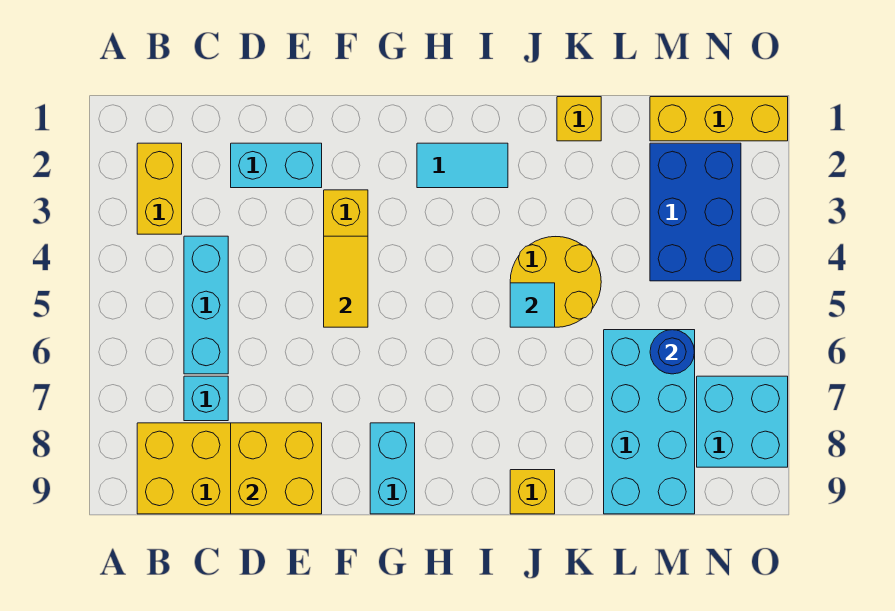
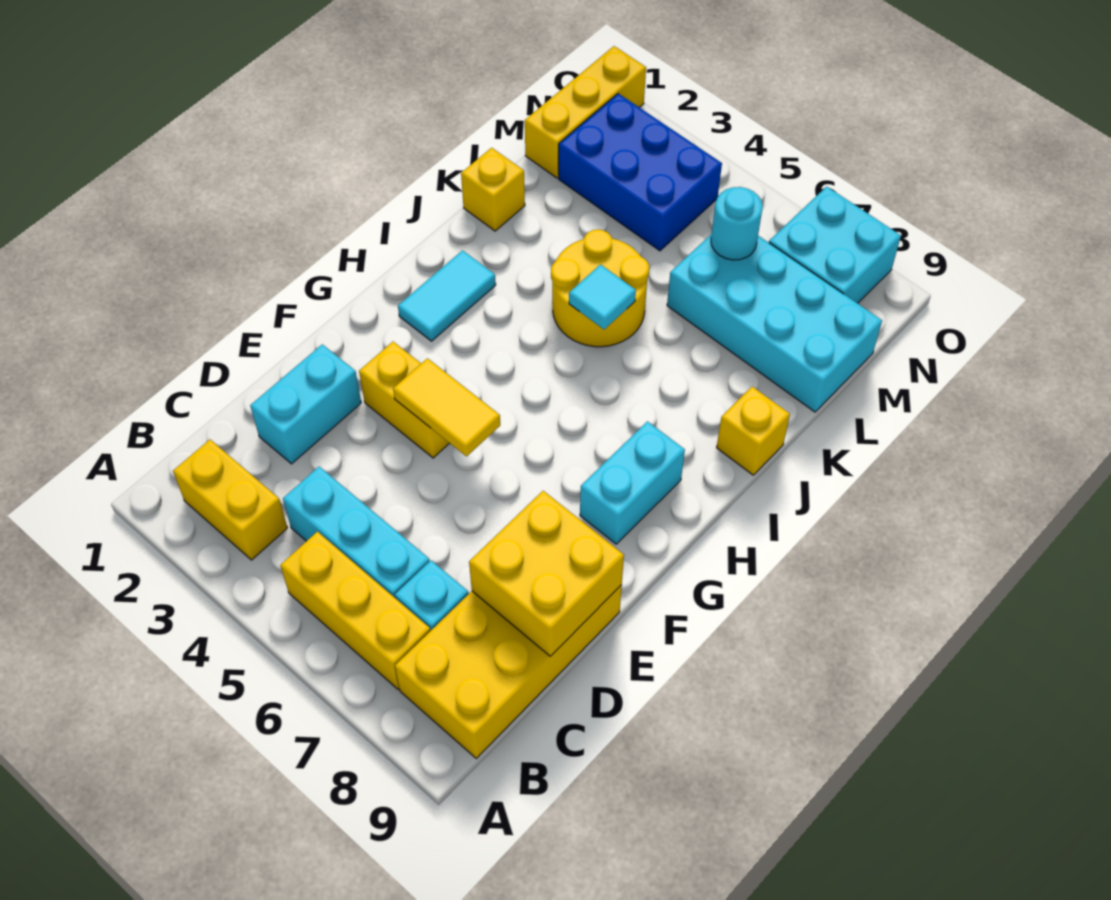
none -> yellow brick B5:B7 level 1
cyan brick G8:G9 level 1 -> cyan brick G8:H8 level 1
blue round brick M6 level 2 -> cyan round brick M6 level 2

